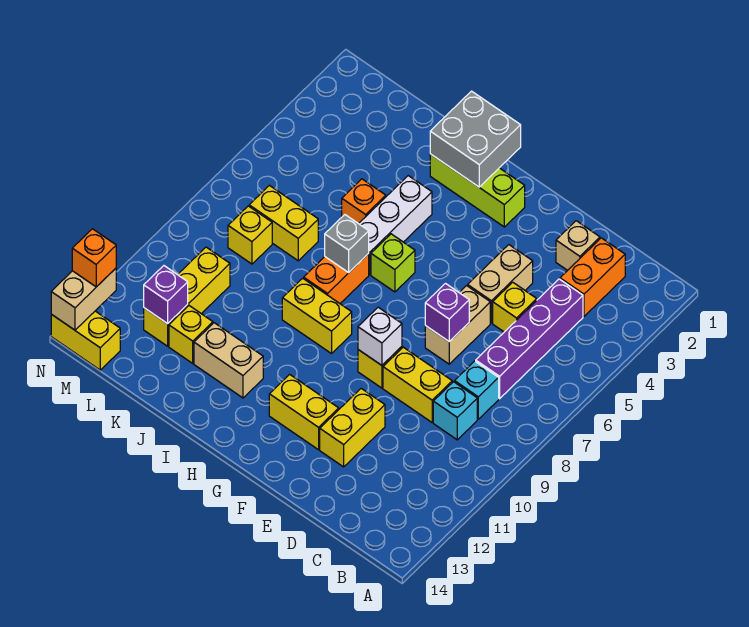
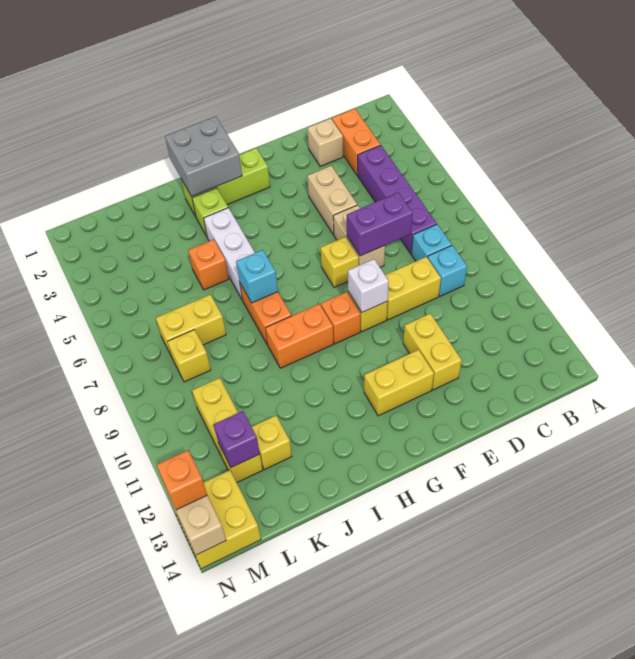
yellow brick D5 level 1 -> yellow brick F7 level 1
purple brick E7 level 2 -> purple brick D7:E7 level 2
none -> orange brick G9 level 1
lime brick H6 level 1 -> lime brick I3 level 1
yellow brick H9:I9 level 1 -> orange brick H9:I9 level 1
grey brick I7 level 2 -> cyan brick I7 level 2
tan brick I12:J12 level 1 -> none
yellow brick M14:N14 level 1 -> yellow brick M13:N14 level 1

